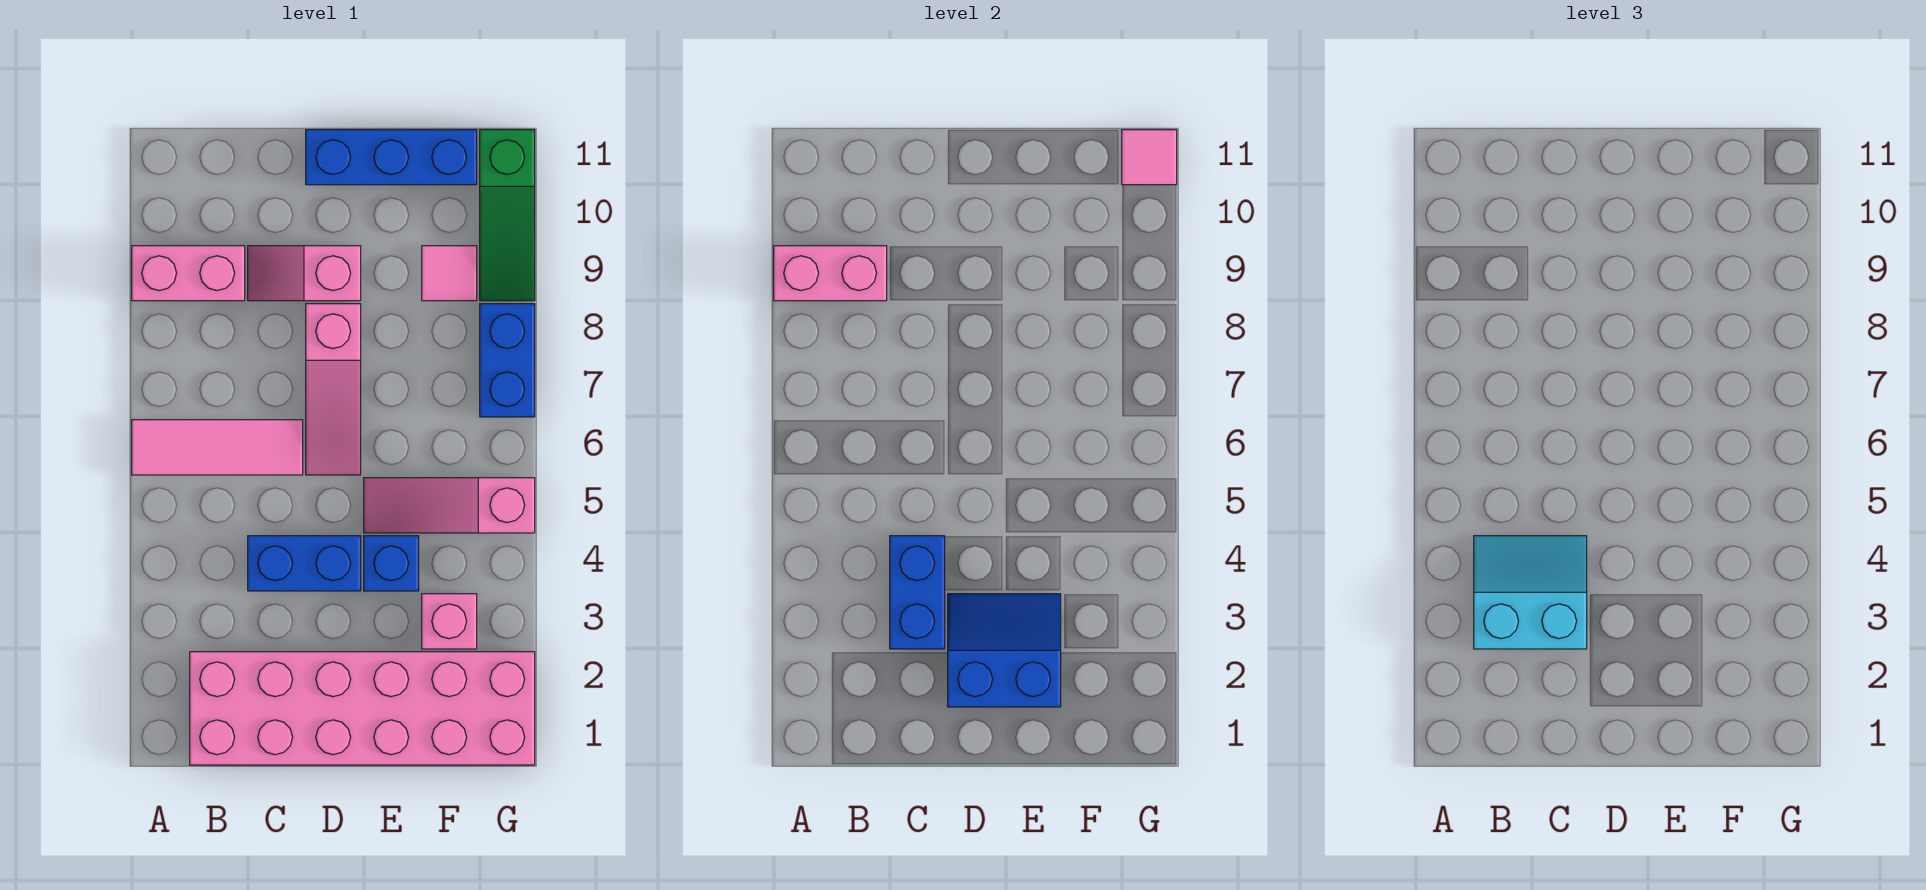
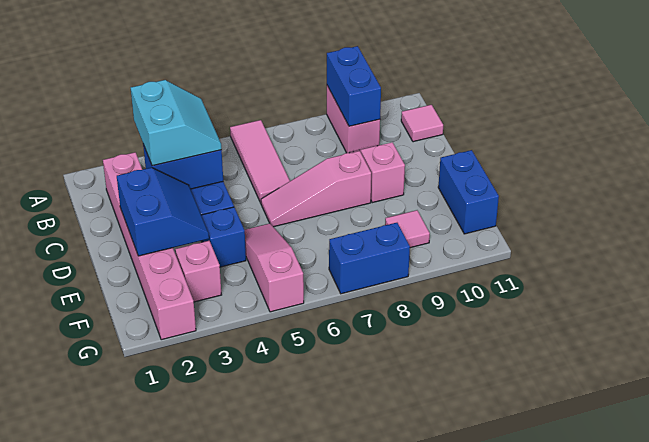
pink brick A9:B9 level 2 -> blue brick A9:B9 level 2
pink brick B1:G2 level 1 -> pink brick B2:G2 level 1
blue brick D11:F11 level 1 -> blue brick E11:F11 level 1
green slope G9:G11 level 1 top 11 -> none
pink tile G11 level 2 -> pink tile B11 level 1

